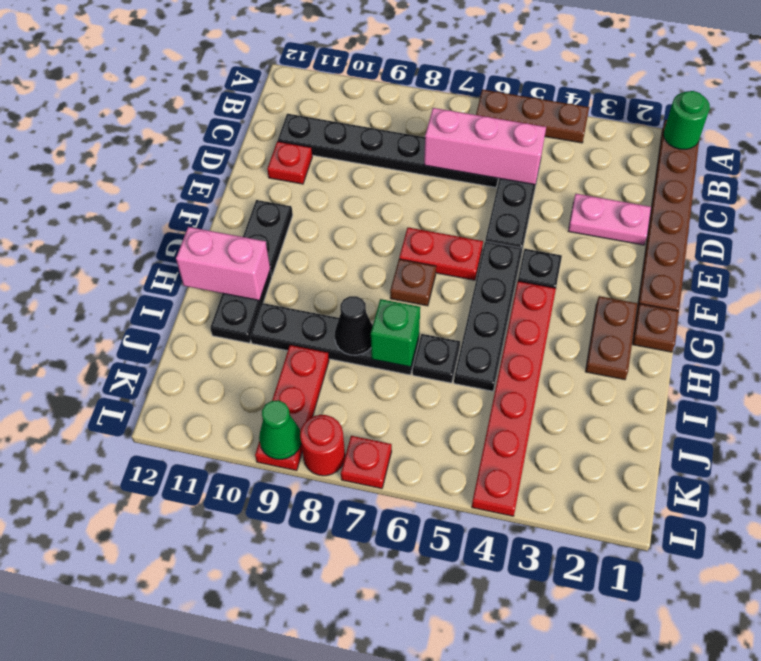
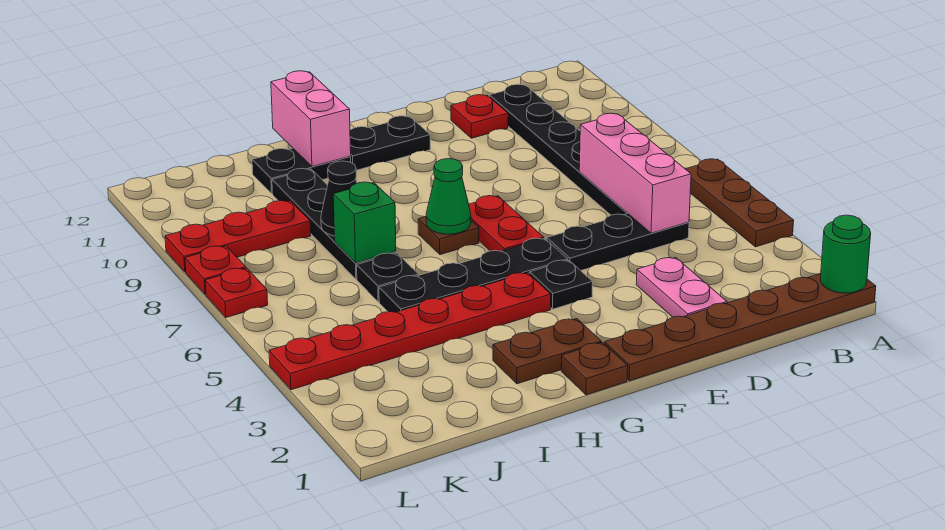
red round brick L8 level 1 -> red plate L8 level 1
green cone L9 level 2 -> green cone G7 level 2

